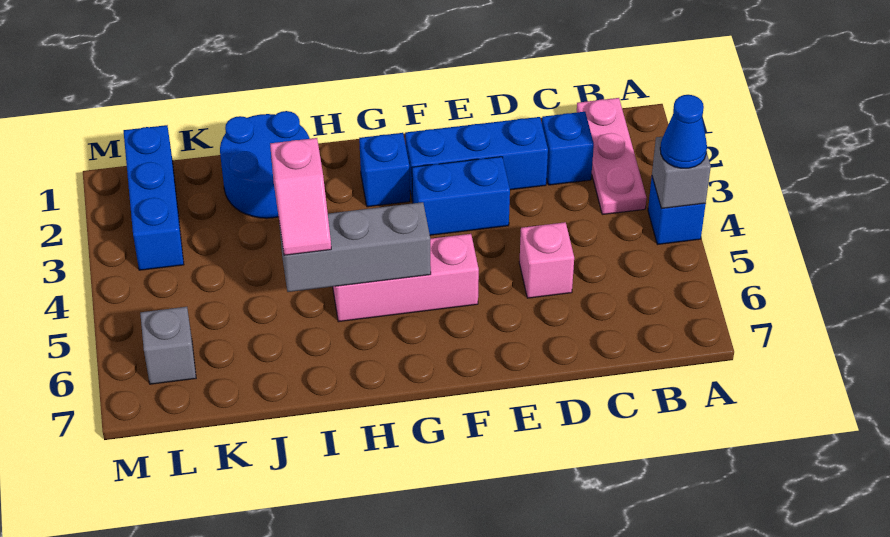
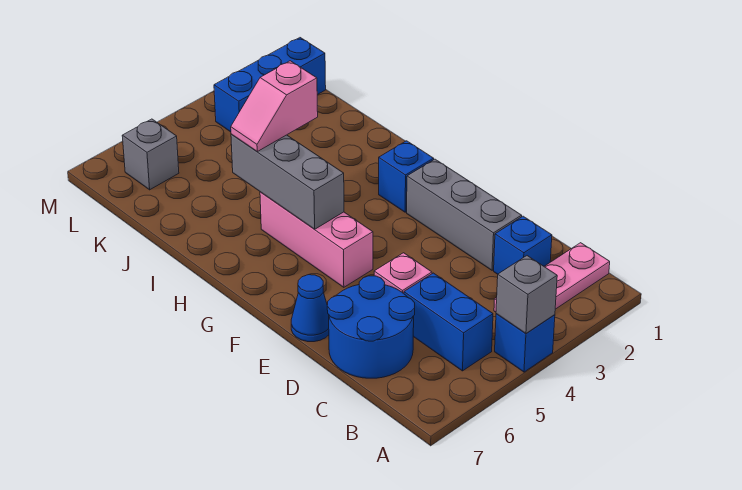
blue cone A4 level 3 -> blue cone E7 level 1
blue brick D2:F2 level 1 -> grey brick D2:F2 level 1
blue brick E3:F3 level 1 -> blue brick B5:C5 level 1
blue round brick I1:J2 level 1 -> blue round brick C6:D7 level 1

